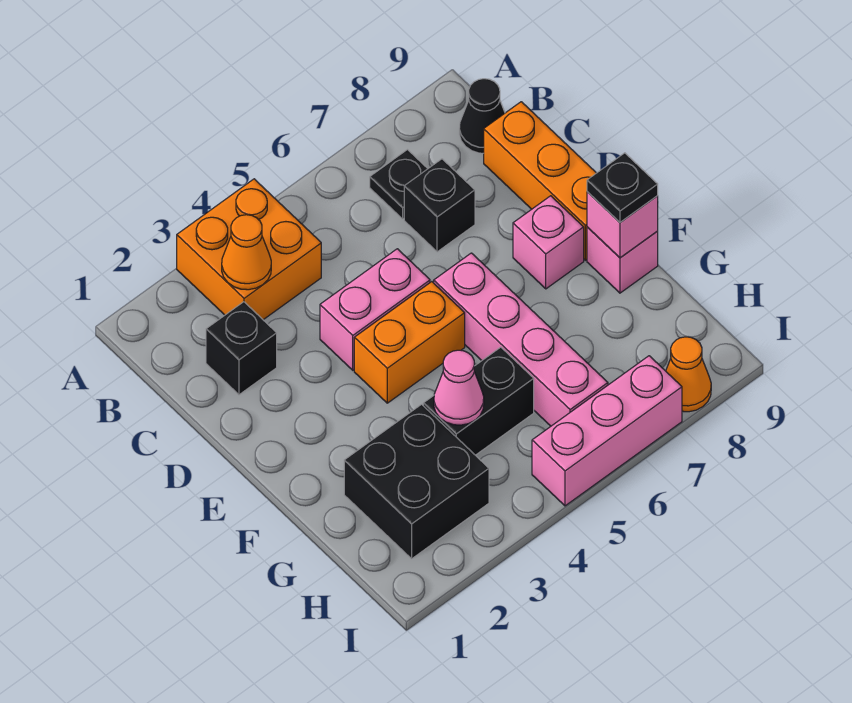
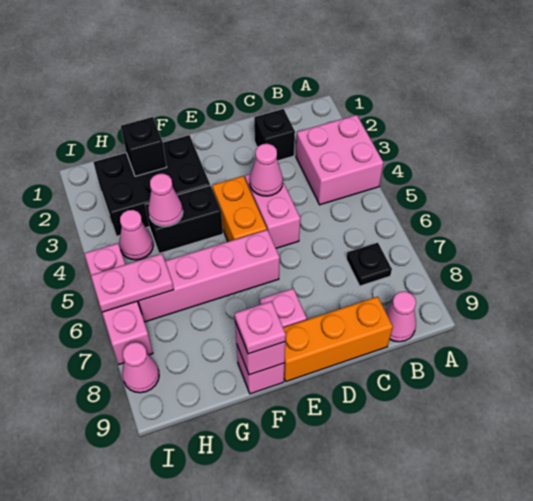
orange brick A3:B4 level 1 -> pink brick A3:B4 level 1
orange cone B3 level 2 -> none
black cone B9 level 1 -> pink cone B9 level 1
black brick C7 level 1 -> black brick G2 level 2
none -> pink cone D4 level 2
black plate F9 level 3 -> pink plate F9 level 3
black brick G2:H3 level 1 -> black brick F2:H3 level 1
black brick G4:G5 level 1 -> black brick F4:G4 level 1
none -> pink cone H4 level 1
none -> pink plate H6:I6 level 2
orange cone I8 level 1 -> pink cone I8 level 1

